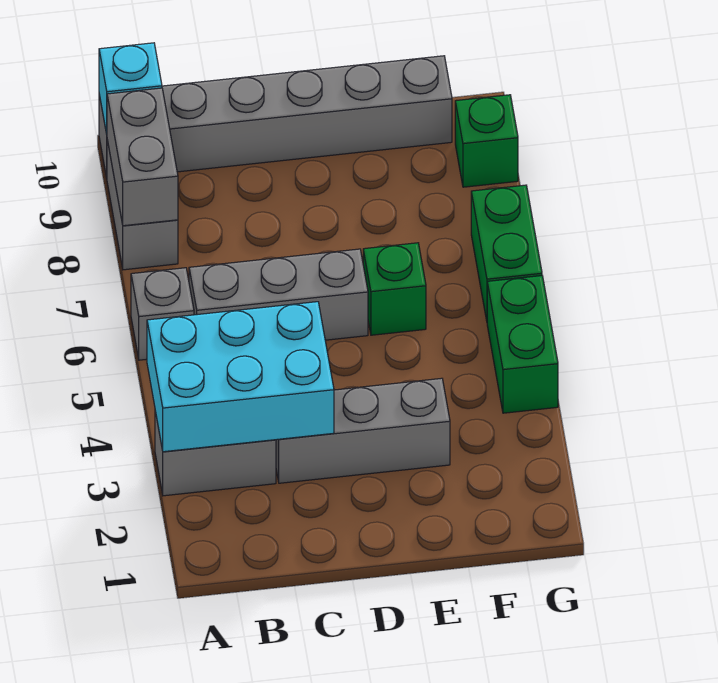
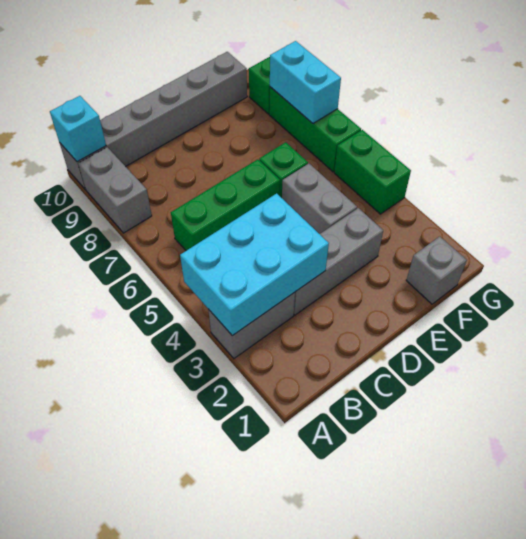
grey brick A6 level 1 -> grey brick F1 level 1
grey brick A8:A9 level 2 -> grey brick E4:E5 level 1
grey brick B6:D6 level 1 -> green brick B6:D6 level 1
green brick G6:G7 level 1 -> green brick G6:G8 level 1
none -> cyan brick G7:G8 level 2

